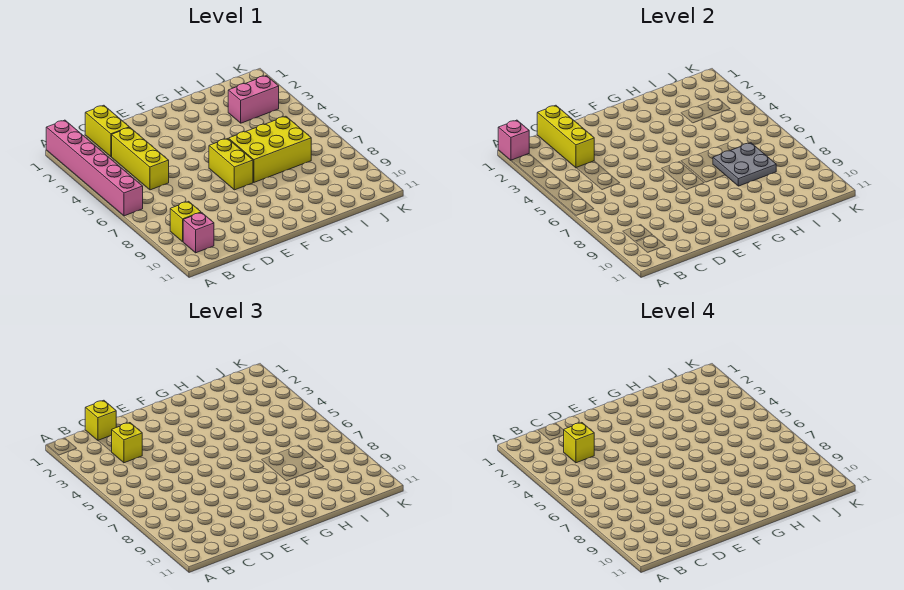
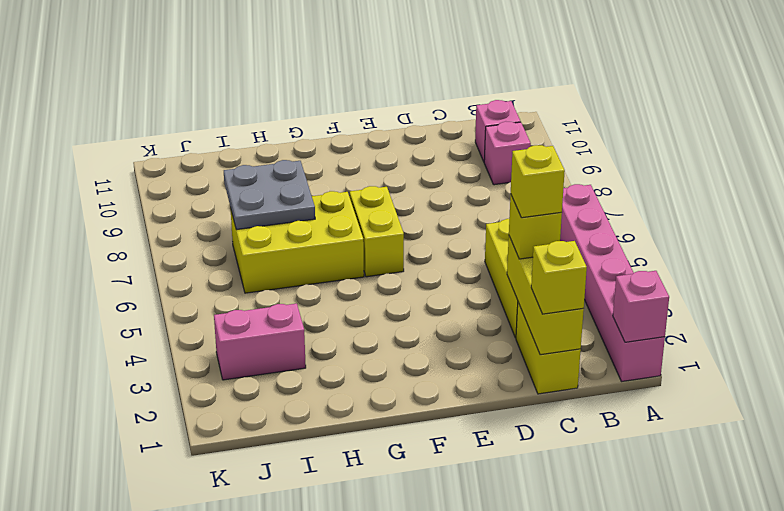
yellow brick B9 level 1 -> pink brick B9 level 1

